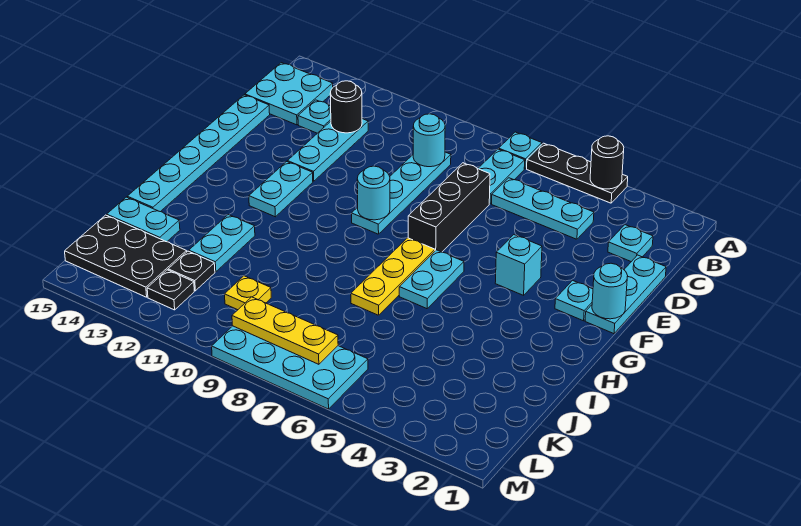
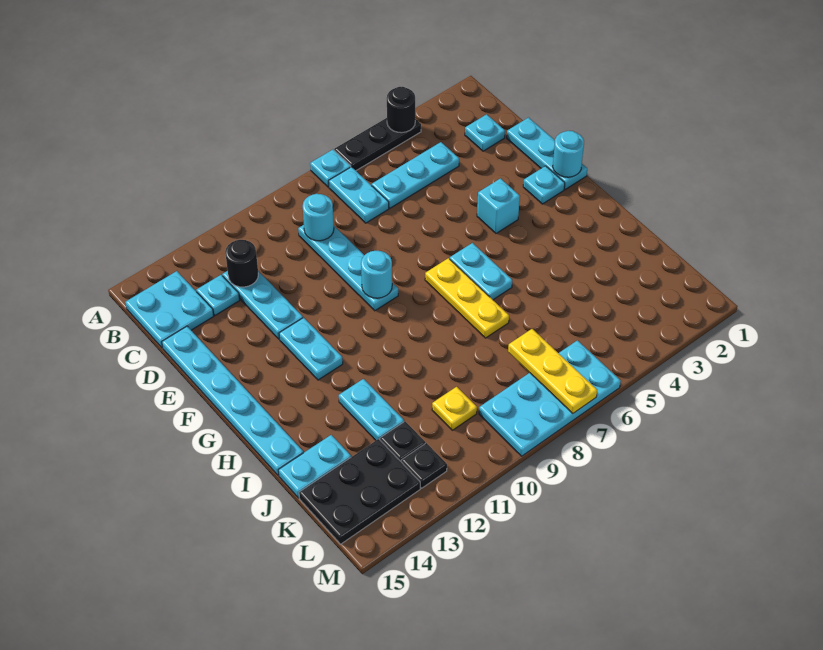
black brick D7:F7 level 1 -> none
yellow plate L7:L9 level 2 -> yellow plate K7:M7 level 2

